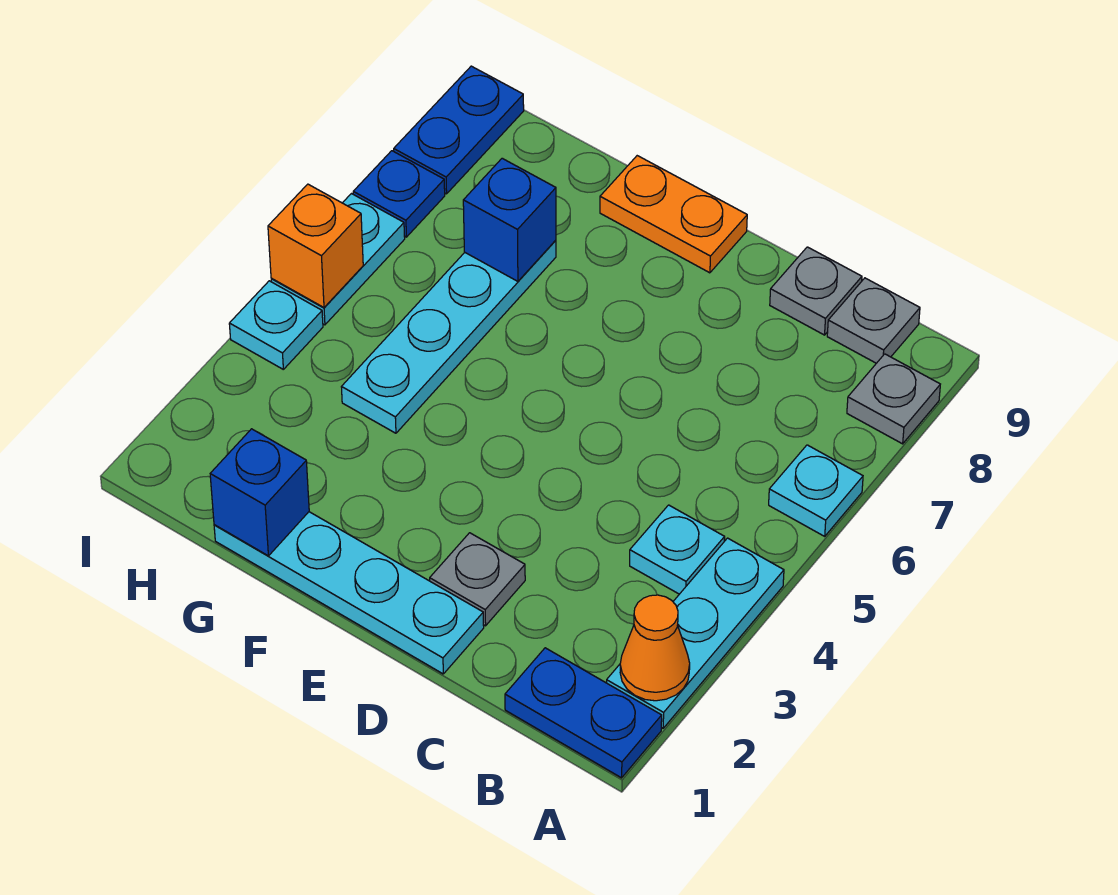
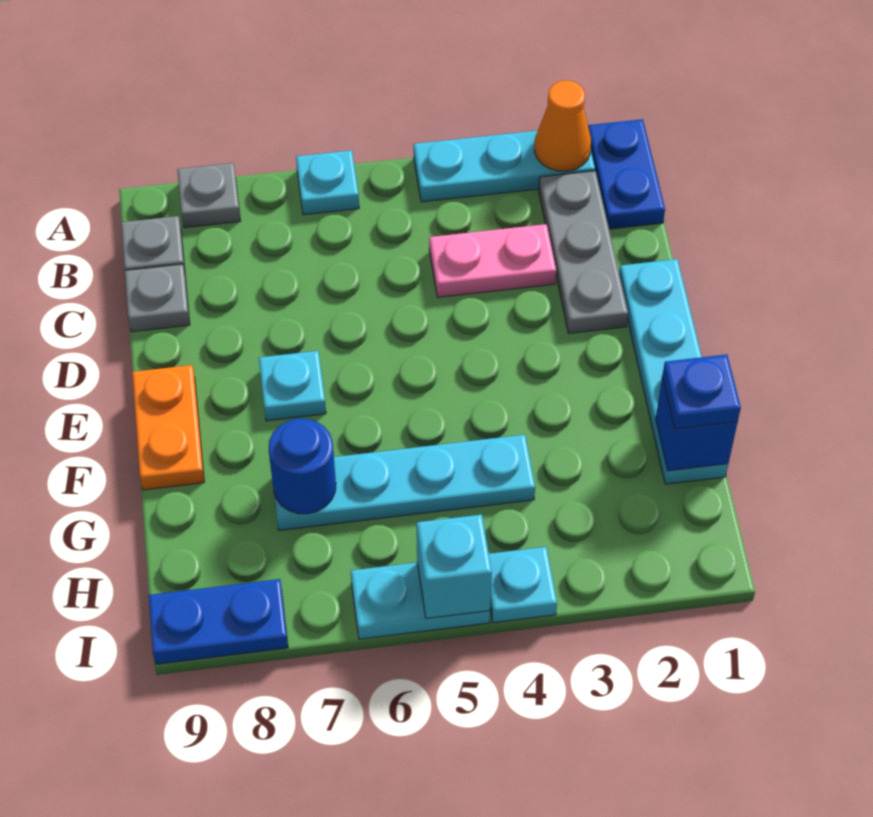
cyan plate B4 level 1 -> cyan plate E7 level 1
none -> pink plate C3:C4 level 1
grey plate D2 level 1 -> grey plate B2:D2 level 1
blue brick G7 level 2 -> blue round brick G7 level 2
orange brick I5 level 2 -> cyan brick I5 level 2
blue plate I7 level 1 -> blue plate G1 level 3

